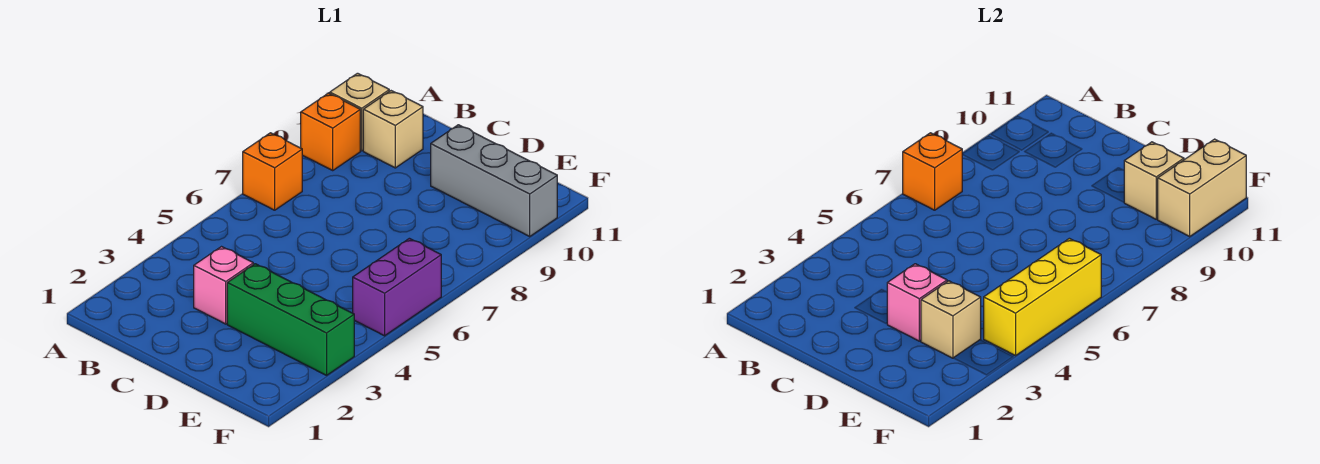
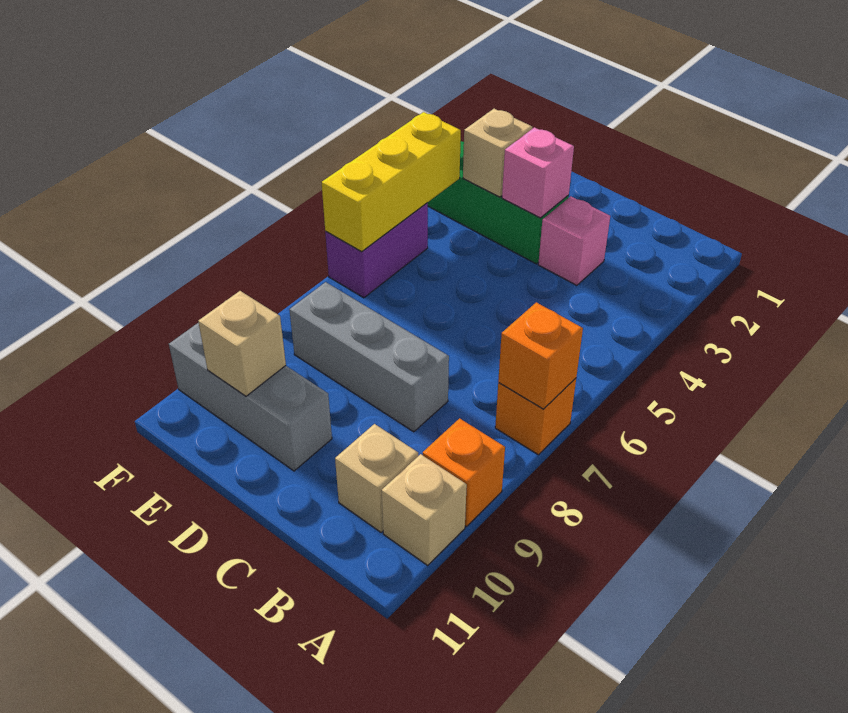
none -> grey brick C8:E8 level 1
tan brick F10:F11 level 2 -> none

